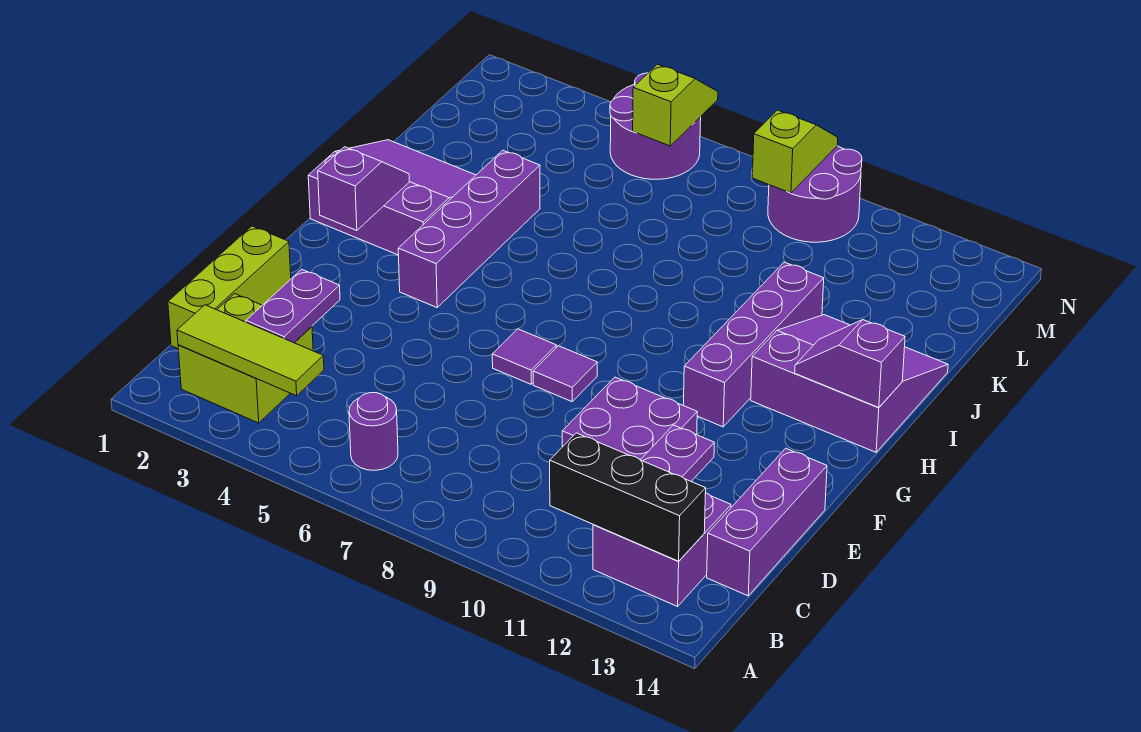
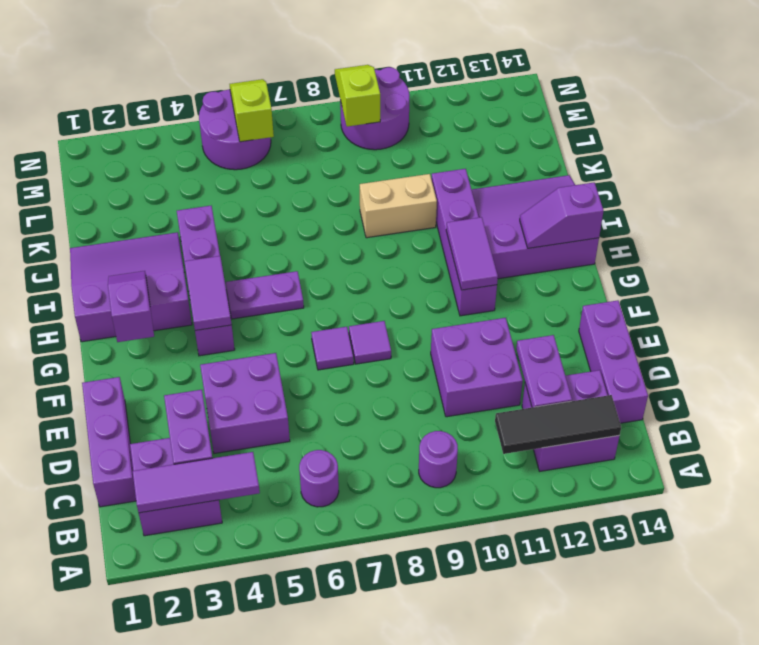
lime brick B2:C3 level 1 -> purple brick B2:C3 level 1
lime tile B2:B4 level 2 -> purple tile B2:B4 level 2
none -> purple round brick B9 level 1
black brick B11:B13 level 2 -> black tile B11:B13 level 2
lime brick C1:E1 level 1 -> purple brick C1:E1 level 1
none -> purple brick D4:E5 level 1
none -> purple tile G4:H4 level 2
none -> purple tile G11:H11 level 2
none -> purple plate H5:H6 level 1
none -> tan brick J9:J10 level 1

